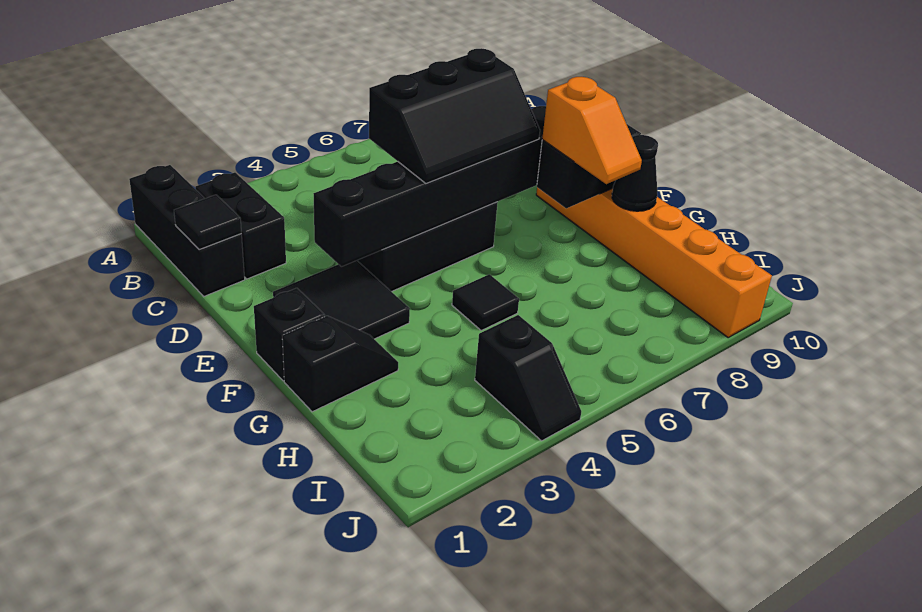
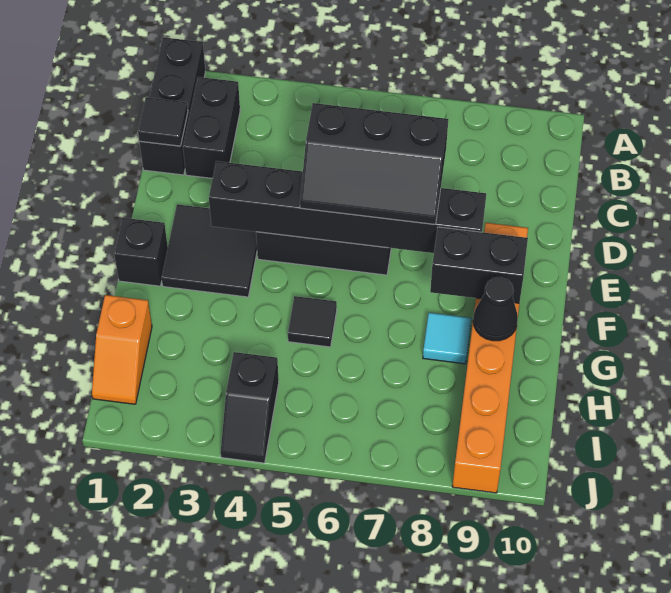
orange slope F8:G8 level 3 top F -> orange slope H1:I1 level 1 top H
black slope G1:G2 level 1 top 1 -> none
none -> cyan tile G8 level 1

